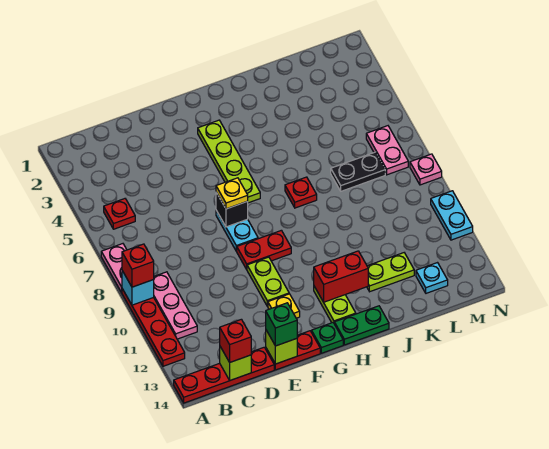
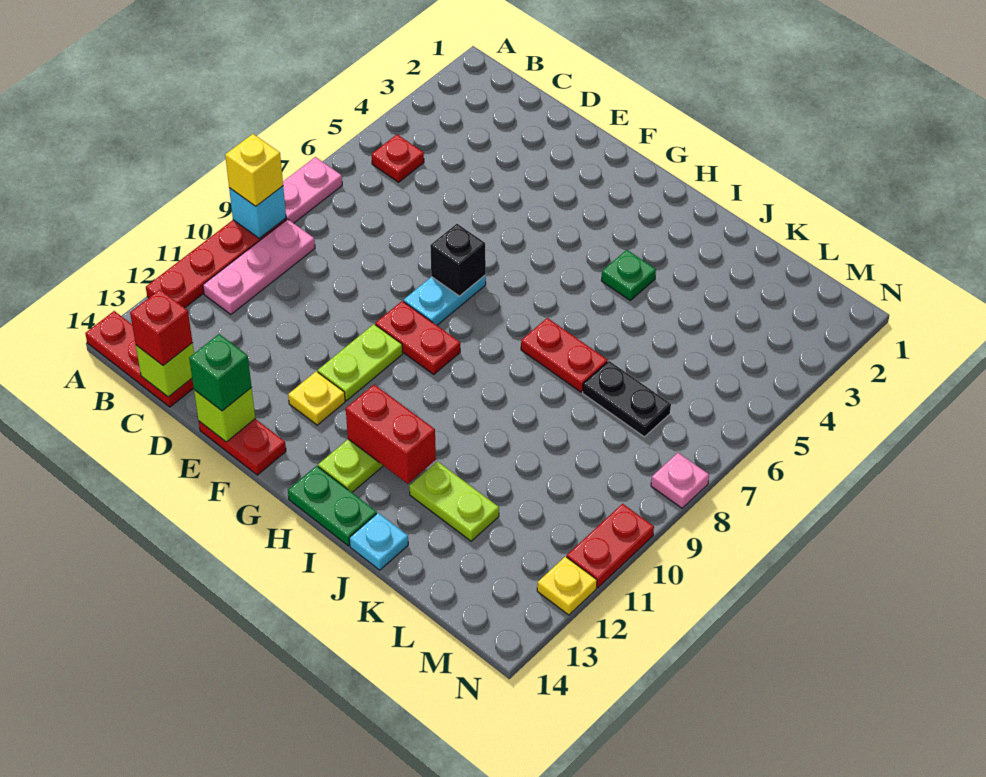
red brick A9 level 3 -> yellow brick A9 level 3
red plate A14:D14 level 1 -> red plate A14:C14 level 1
yellow plate F7 level 3 -> yellow plate N12 level 1
lime plate G3:G6 level 1 -> none
green plate G14 level 1 -> green plate I4 level 1
red plate I7 level 1 -> red plate I7:J7 level 1
cyan plate L13 level 1 -> cyan plate J14 level 1
pink plate M6:M7 level 1 -> none
cyan plate N10:N11 level 1 -> red plate N10:N11 level 1

